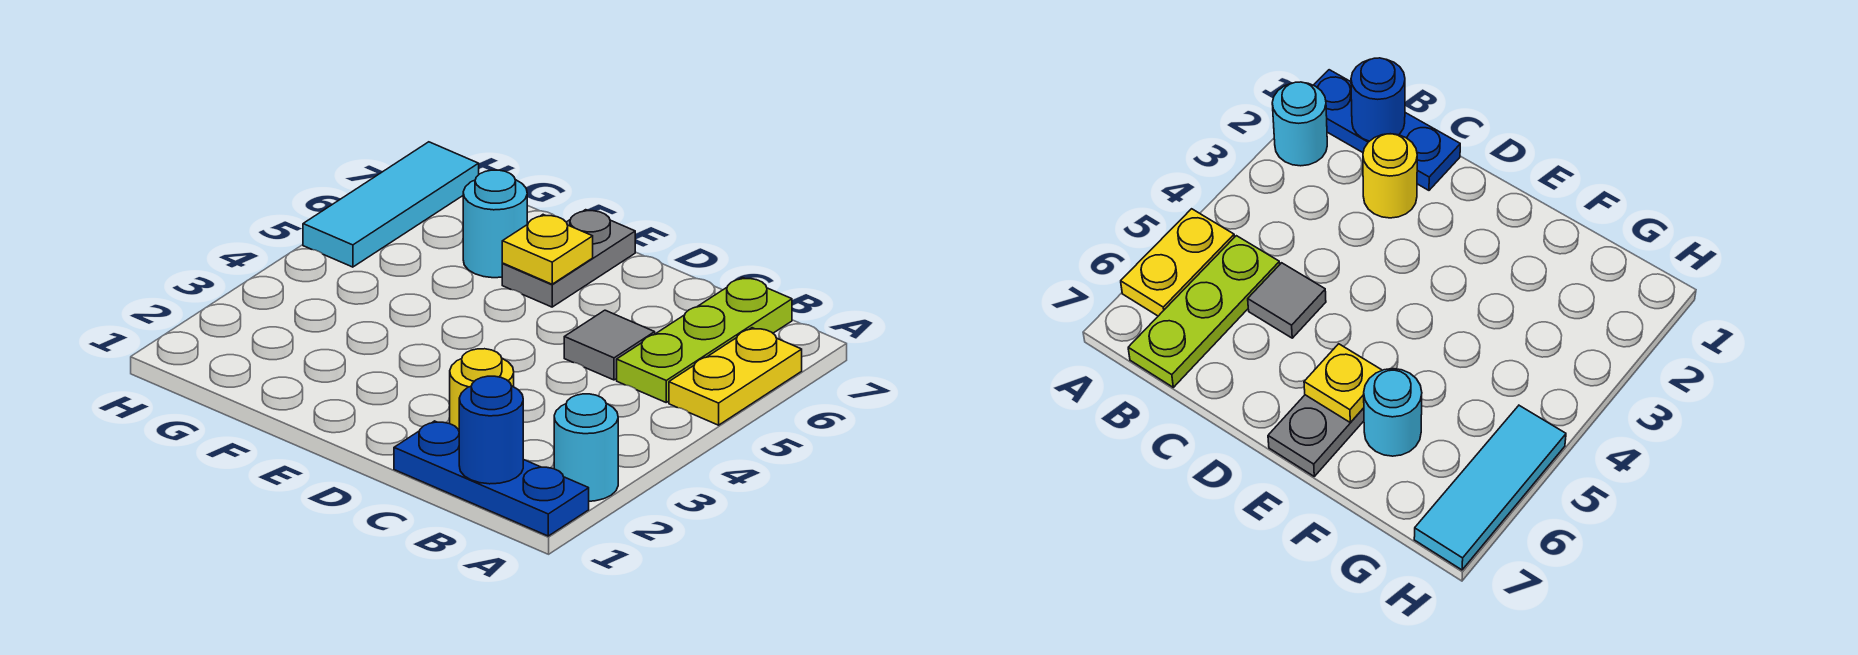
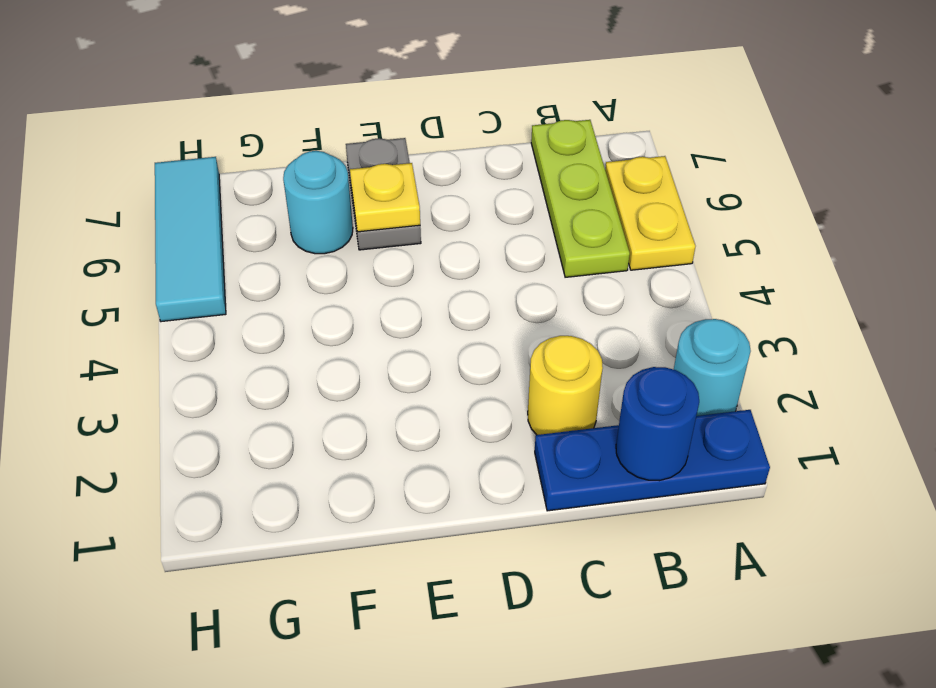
grey tile C5 level 1 -> none

